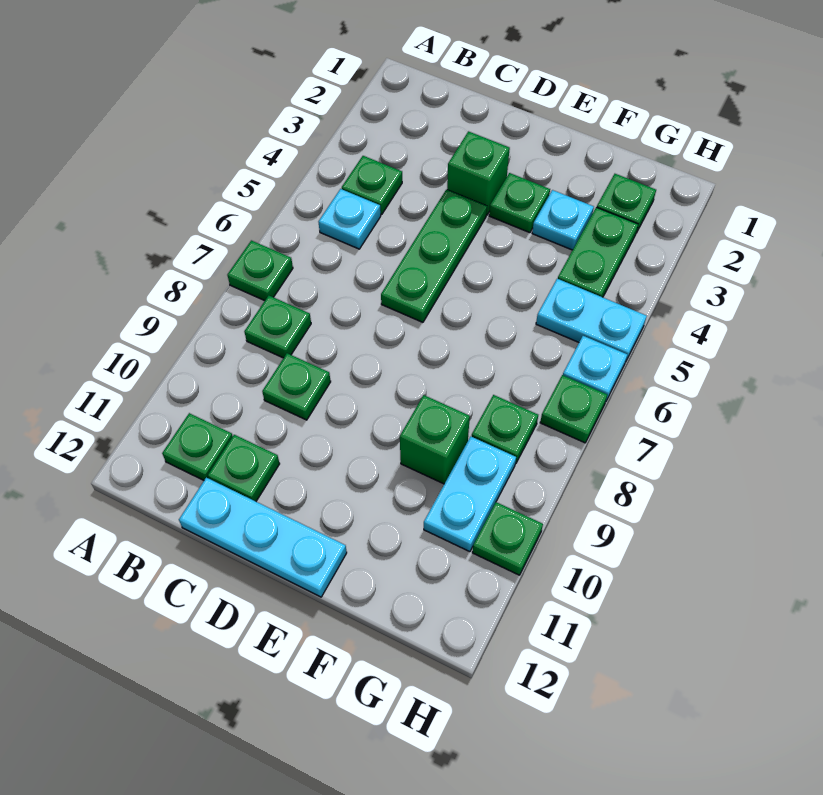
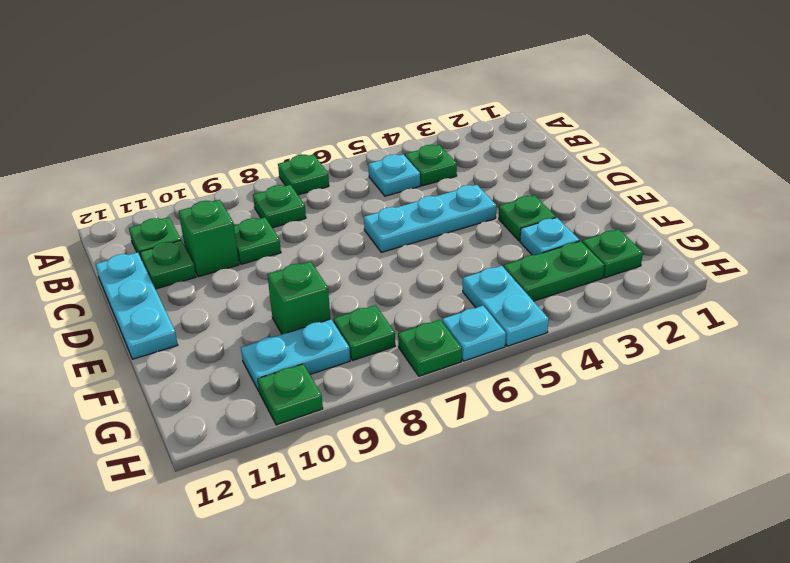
green brick D3 level 1 -> green brick C10 level 1
green plate D4:D6 level 1 -> cyan plate D4:D6 level 1

